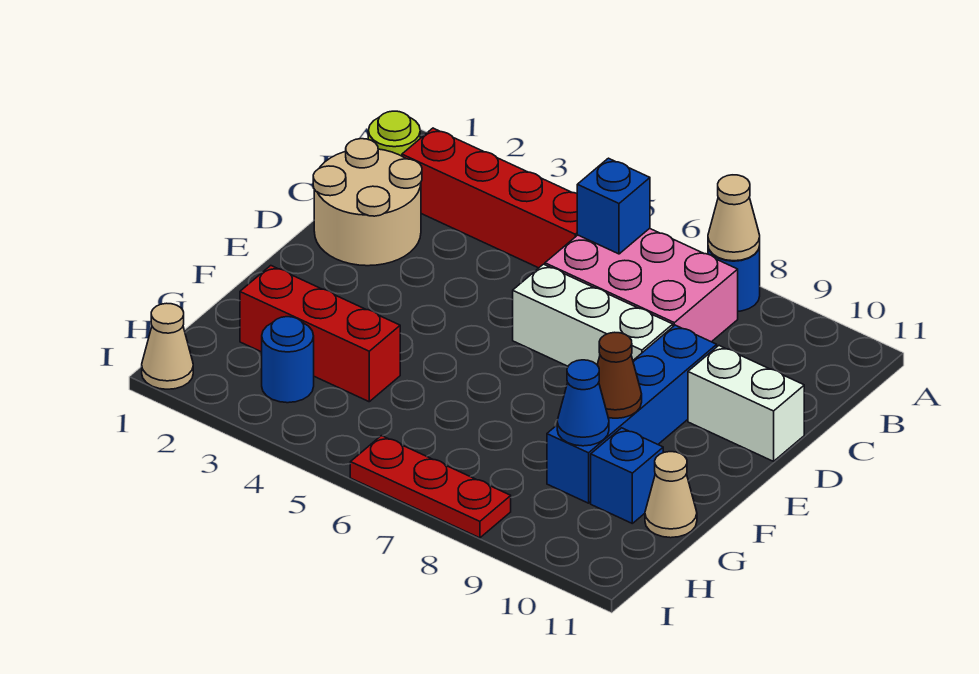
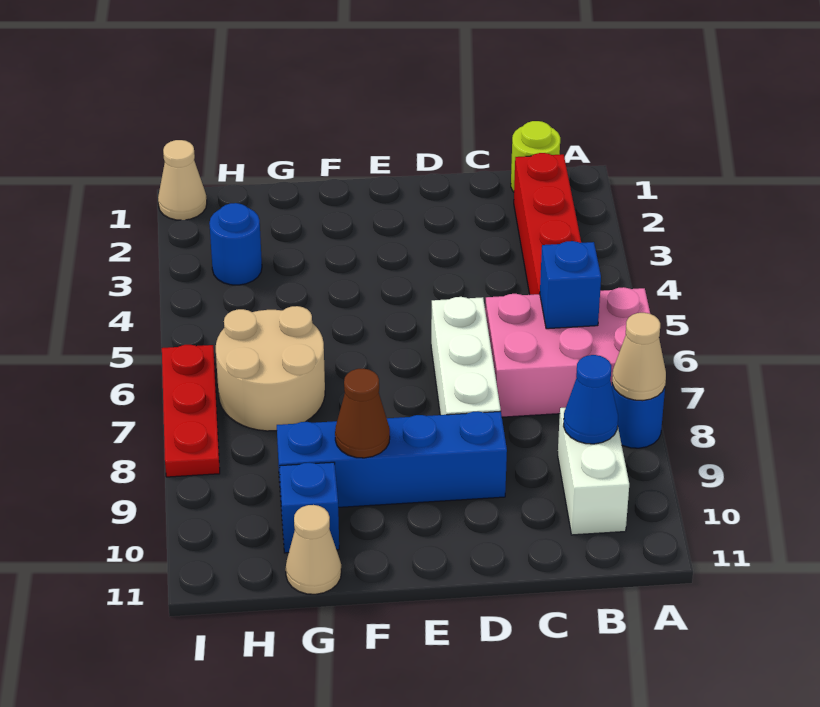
pink brick B6:C8 level 1 -> pink brick A6:C7 level 1
tan round brick C1:D2 level 1 -> tan round brick G6:H7 level 1
white brick D10:D11 level 1 -> white brick B9:B10 level 1
red brick G2:G4 level 1 -> none
blue cone G9 level 2 -> blue cone B9 level 2

